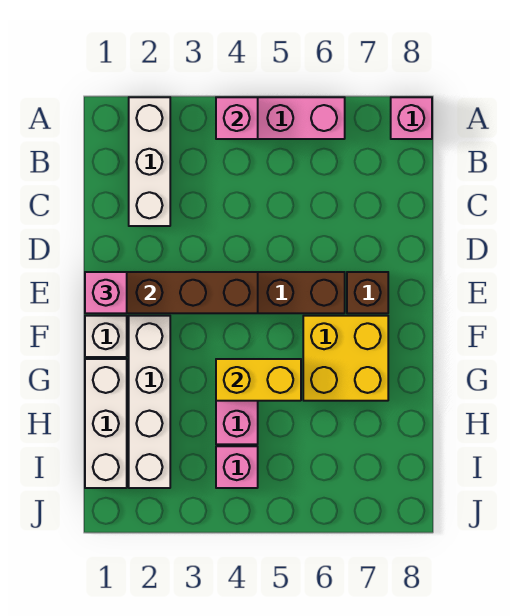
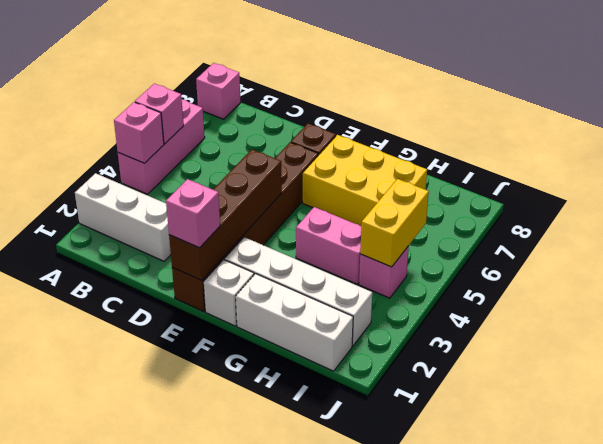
none -> pink brick A5 level 2
yellow brick F6:G7 level 1 -> yellow brick F6:H7 level 1
yellow brick G4:G5 level 2 -> yellow brick I4:I5 level 2

